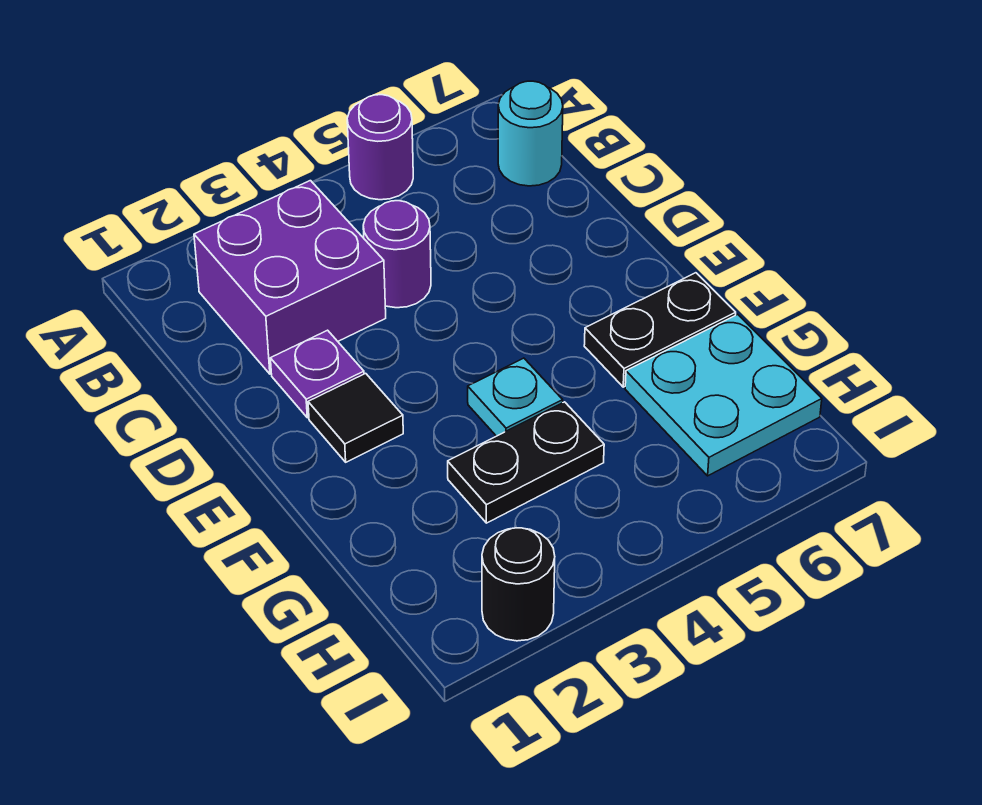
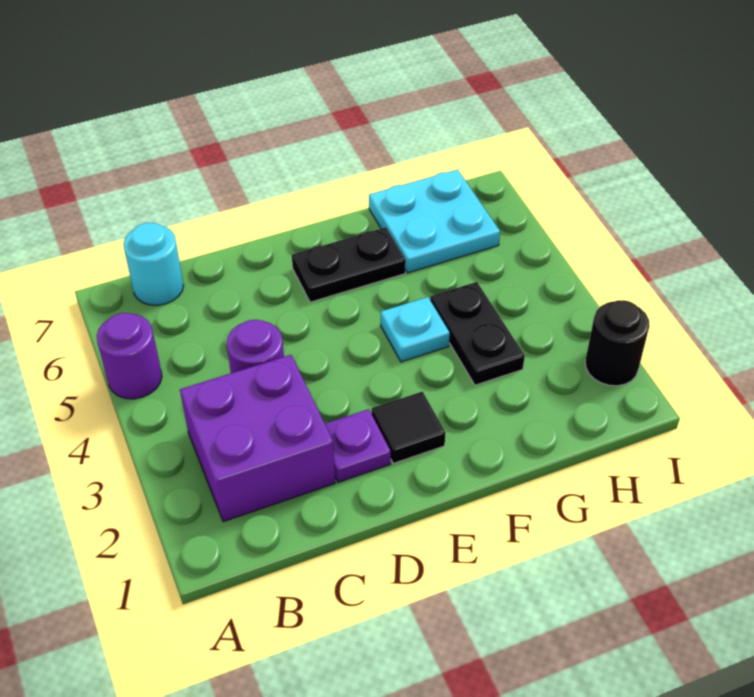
black plate F6:F7 level 1 -> black plate E6:F6 level 1

